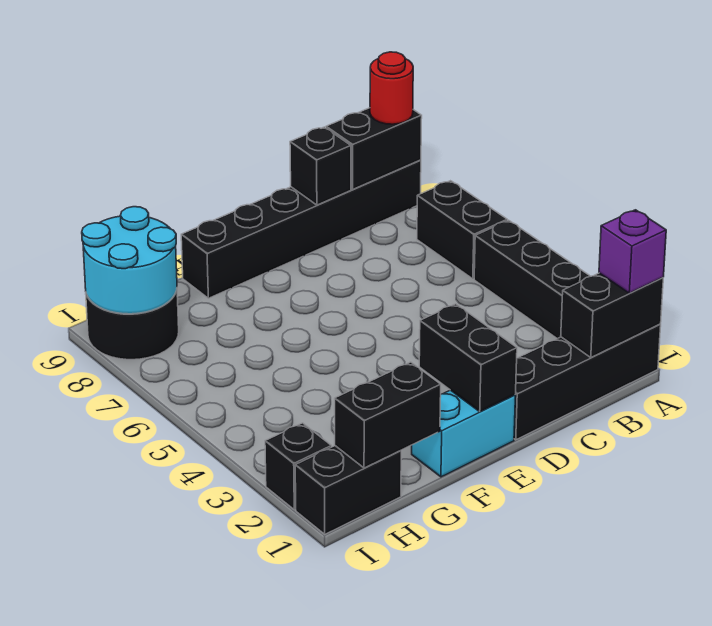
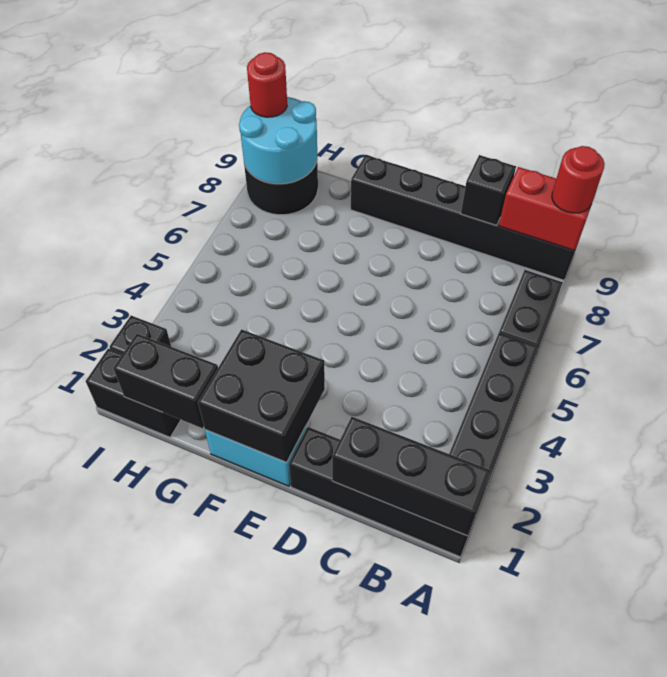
black brick A1:B1 level 2 -> black brick A1:C1 level 2
purple brick A1 level 3 -> none
black brick A9:B9 level 2 -> red brick A9:B9 level 2
black brick E1:E2 level 2 -> black brick E1:F2 level 2
none -> red round brick I9 level 3

